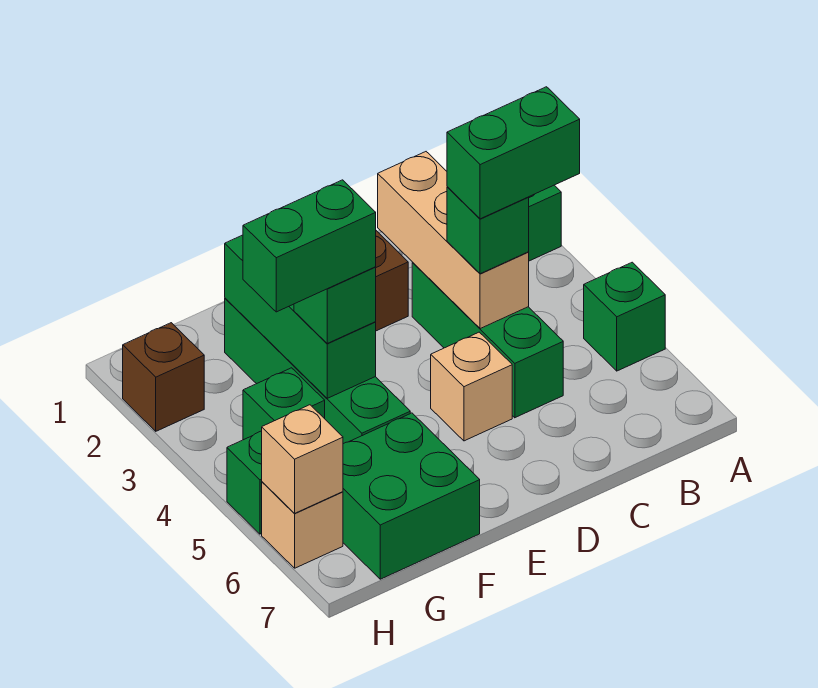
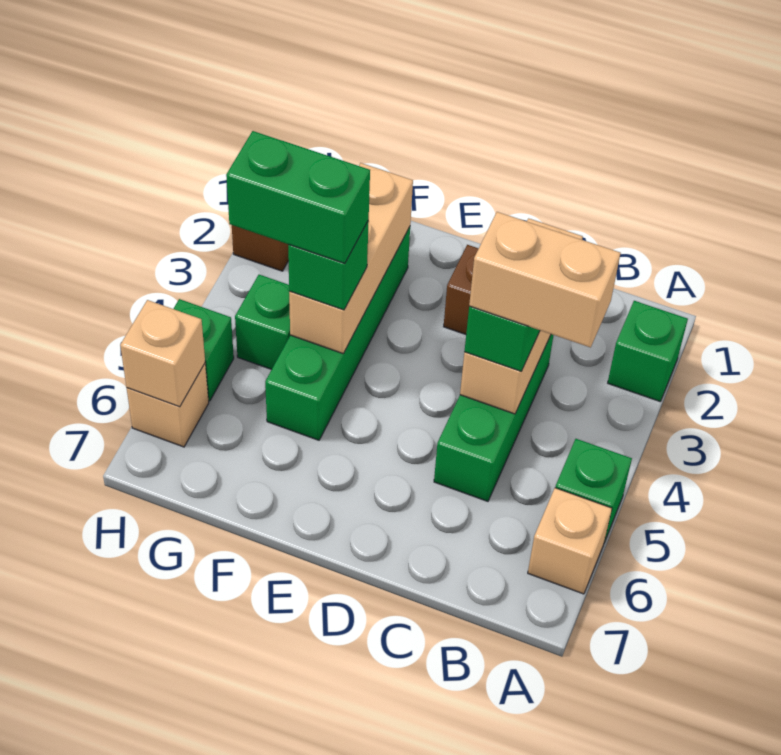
green brick B4:C4 level 4 -> tan brick B4:C4 level 4
tan brick D5 level 1 -> tan brick A6 level 1
green brick F2:F4 level 2 -> tan brick F2:F4 level 2
green brick F6:G7 level 1 -> none

